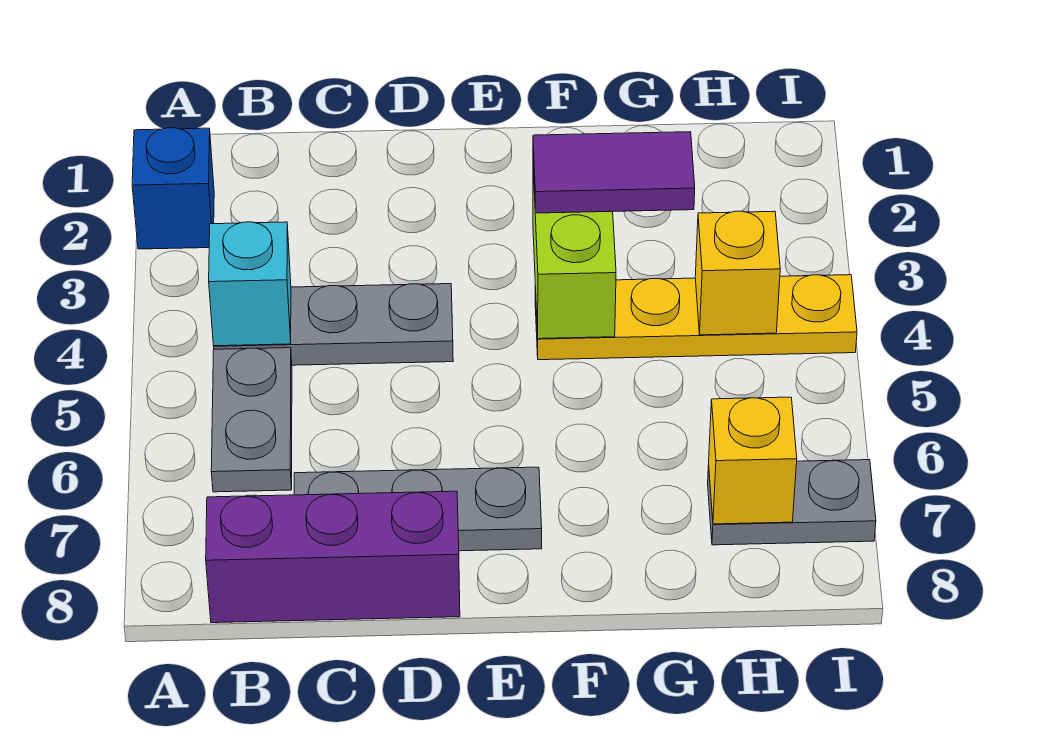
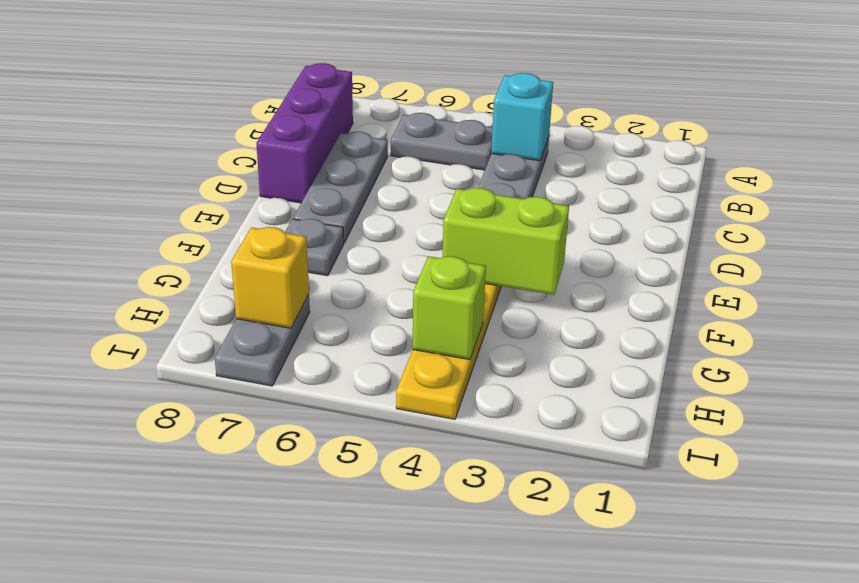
blue brick A2 level 1 -> none
purple tile F3:G3 level 3 -> none
none -> grey plate F7 level 1
yellow brick H4 level 2 -> lime brick H4 level 2

